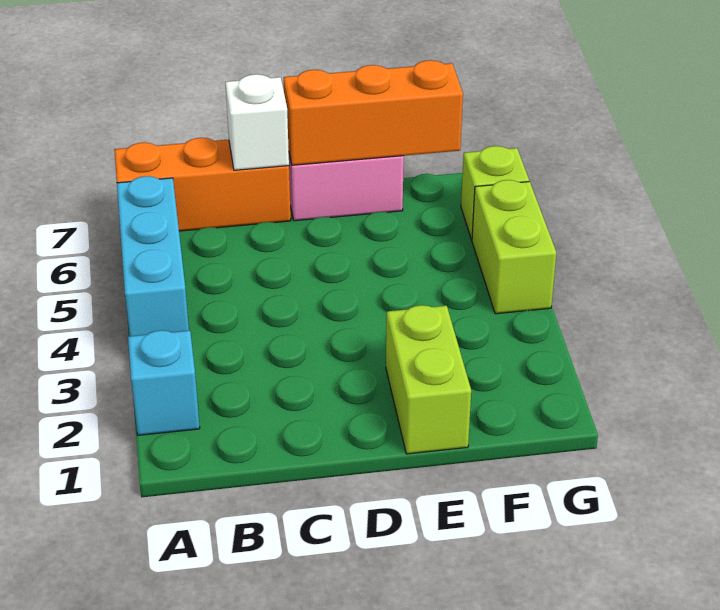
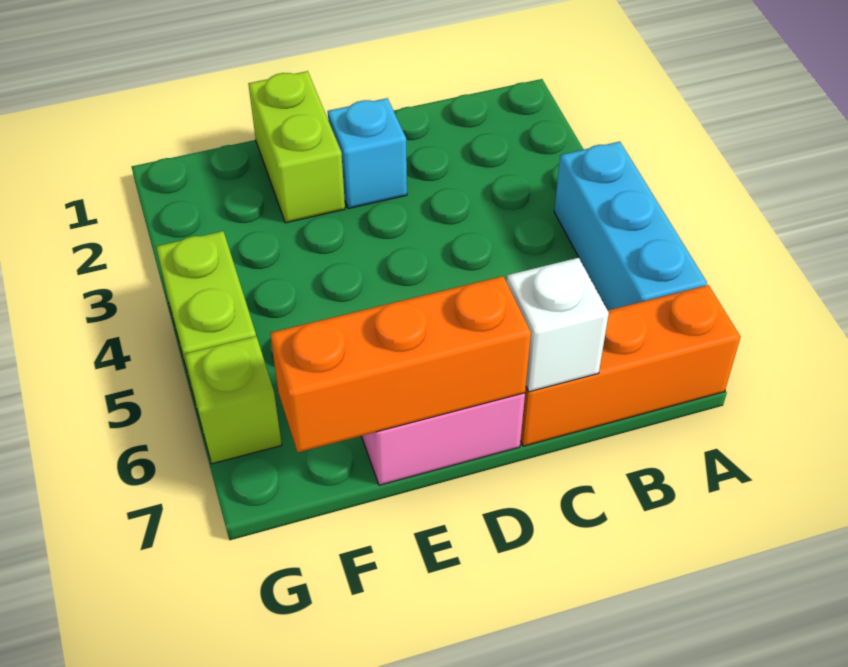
cyan brick A2 level 1 -> cyan brick D2 level 1

